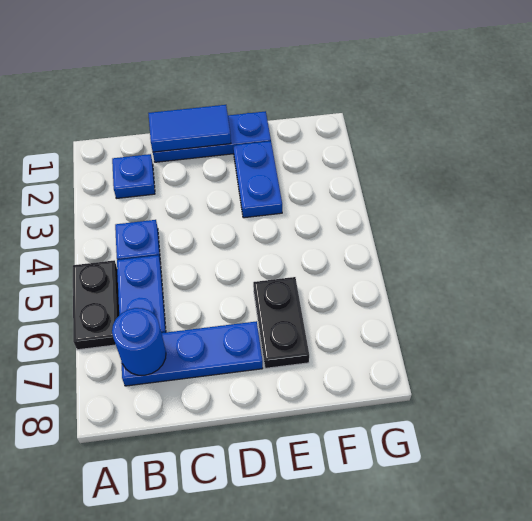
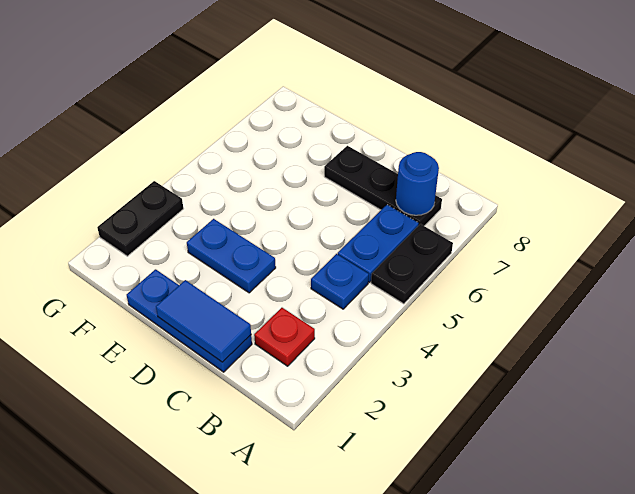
blue plate B2 level 1 -> red plate B2 level 1
blue plate B7:D7 level 1 -> black plate B7:D7 level 1
blue plate E2:E3 level 1 -> blue plate D3:E3 level 1
black plate E6:E7 level 1 -> black plate G2:G3 level 1

